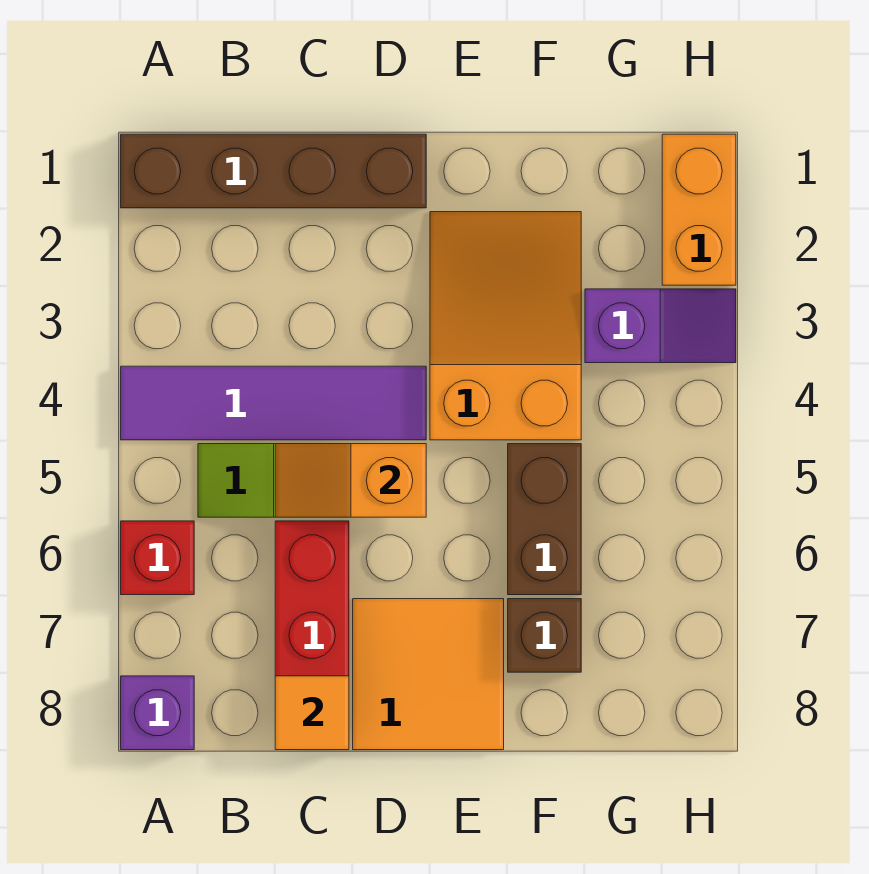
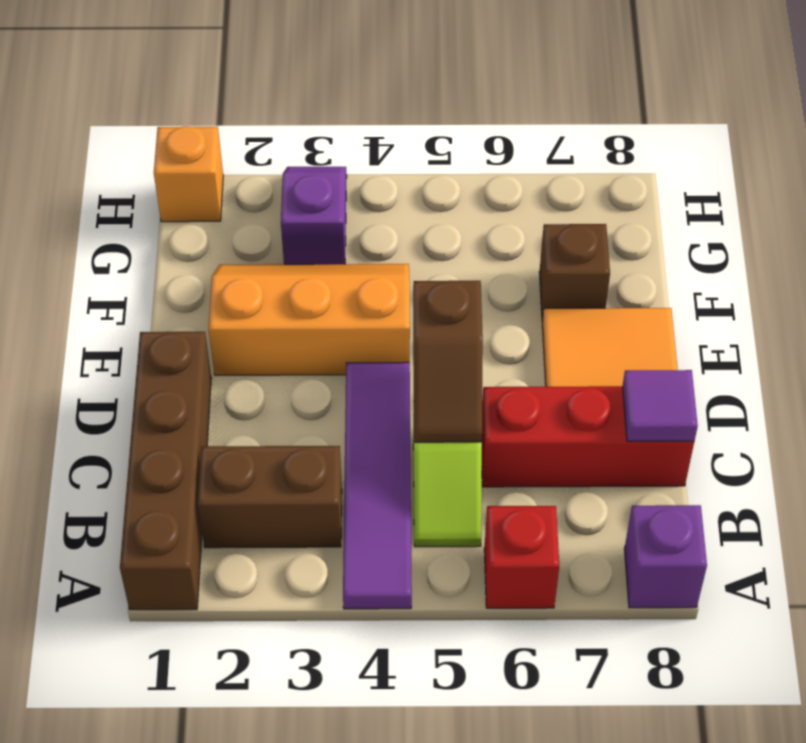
orange slope C5:D5 level 2 top D -> brown slope C5:D5 level 2 top D
orange tile C8 level 2 -> purple tile C8 level 2
orange slope E2:F4 level 1 top 4 -> orange slope E2:F4 level 1 top E
brown brick F5:F6 level 1 -> brown brick B2:B3 level 1
orange brick H1:H2 level 1 -> orange brick H1 level 1

